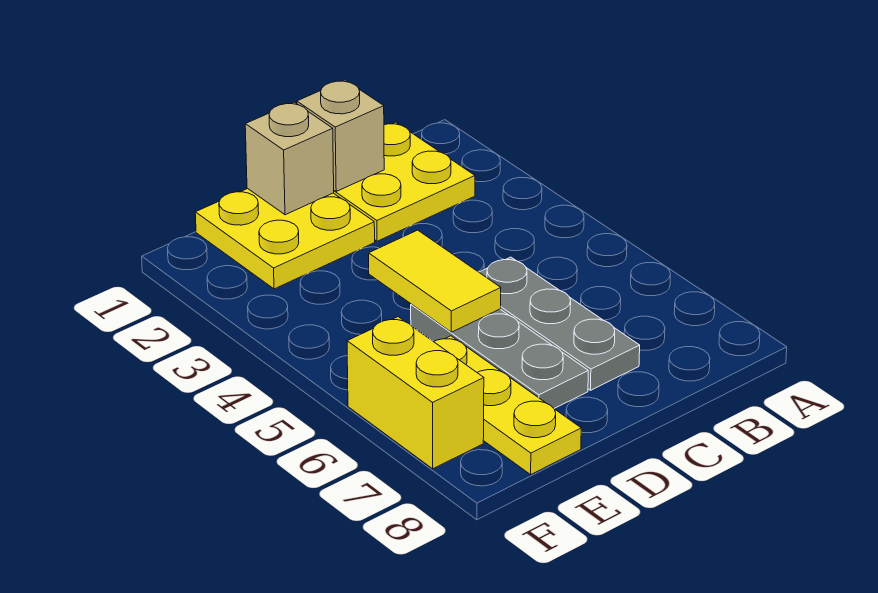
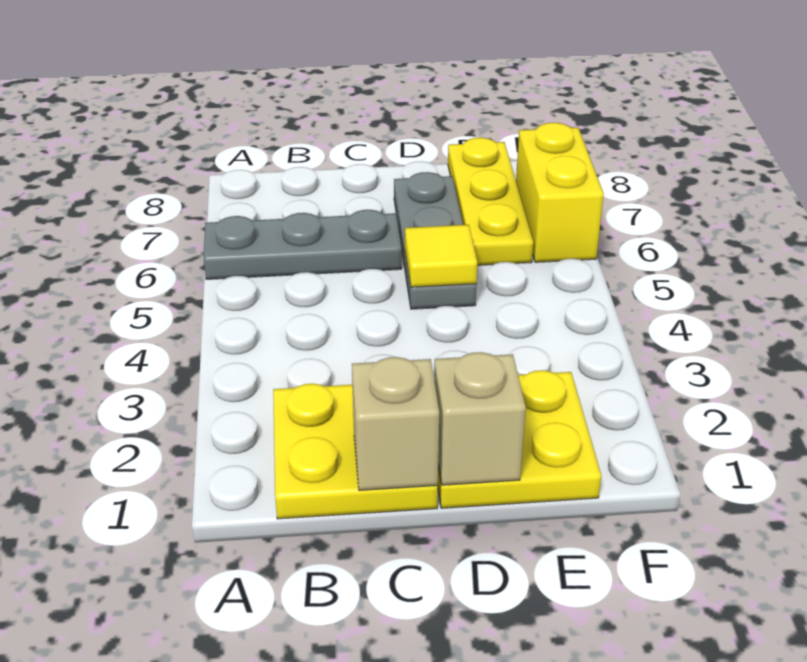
grey plate C5:C7 level 1 -> grey plate A6:C6 level 1
yellow tile D4:D5 level 2 -> yellow tile D5 level 2

